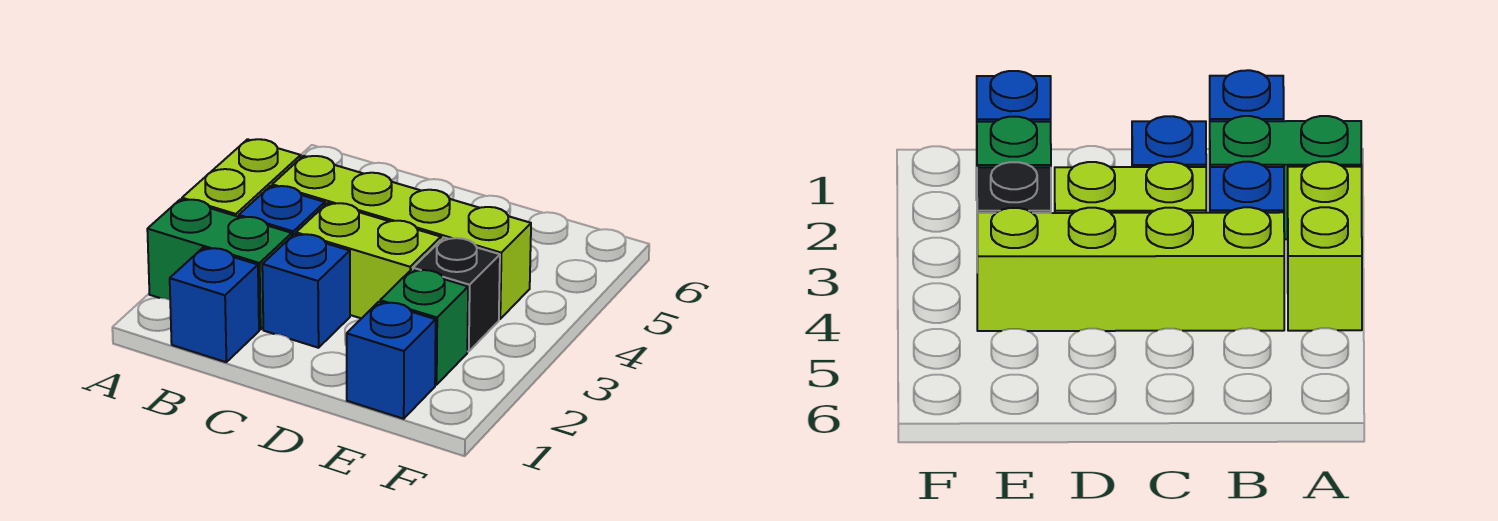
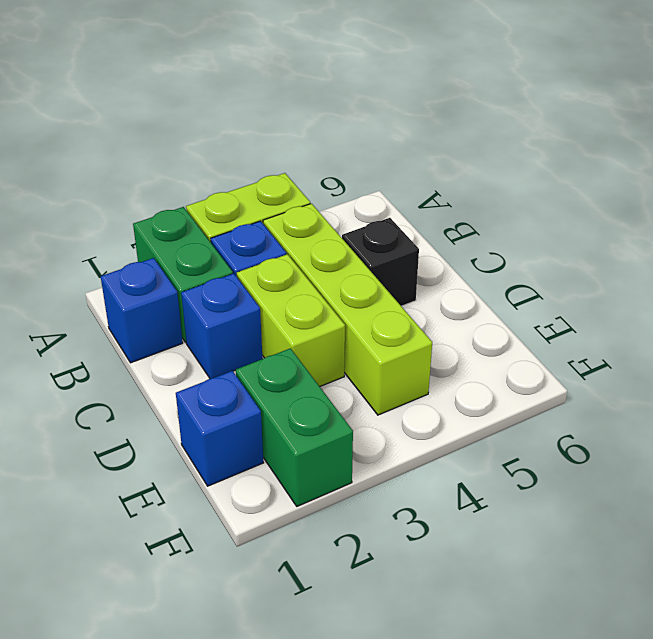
green brick E2 level 1 -> green brick E2:F2 level 1
black brick E3 level 1 -> black brick C5 level 1

